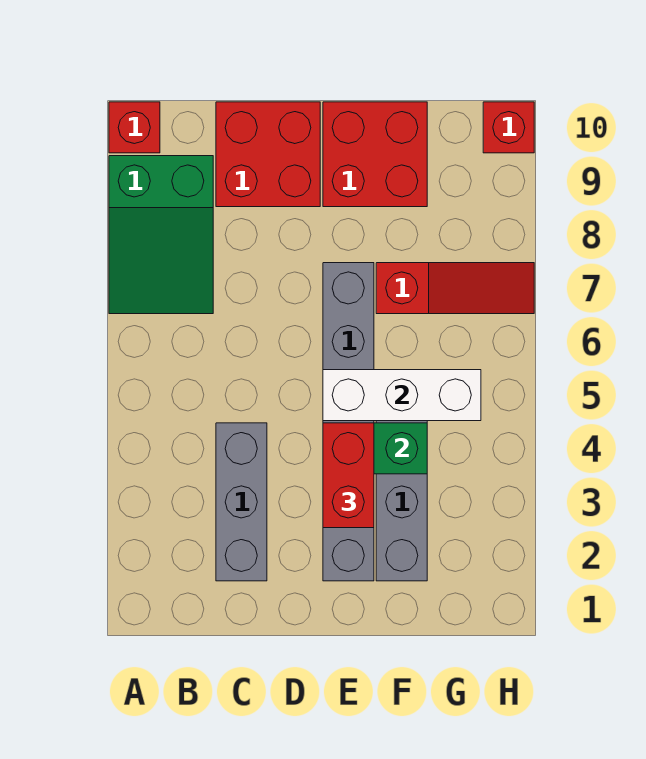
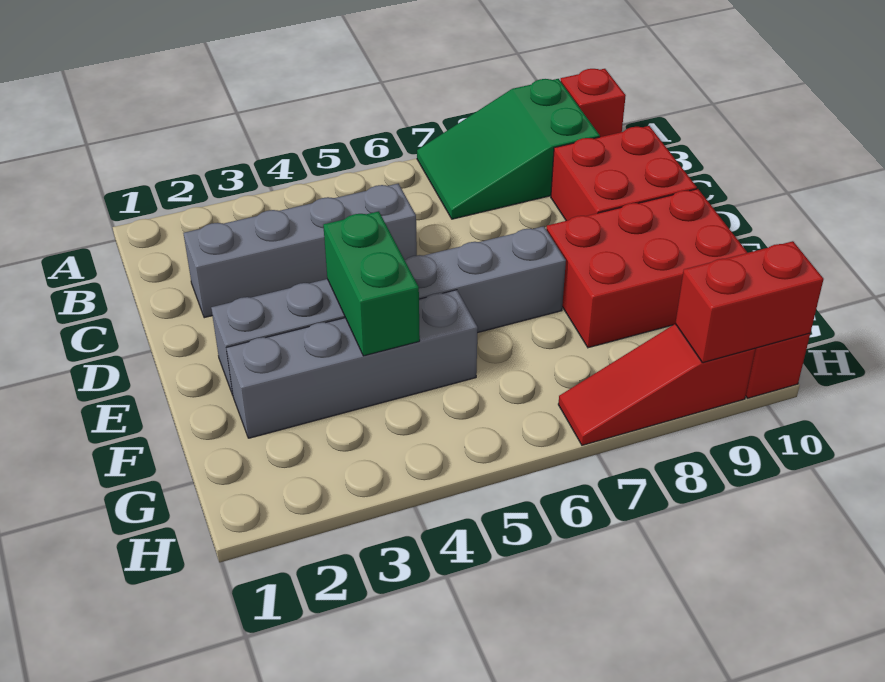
grey brick C2:C4 level 1 -> grey brick C2:C5 level 1
red brick E3:E4 level 3 -> red brick H9:H10 level 2
white brick E5:G5 level 2 -> none
red brick E9:F10 level 1 -> red brick E8:F10 level 1
red slope F7:H7 level 1 top F -> red slope H7:H9 level 1 top 9

